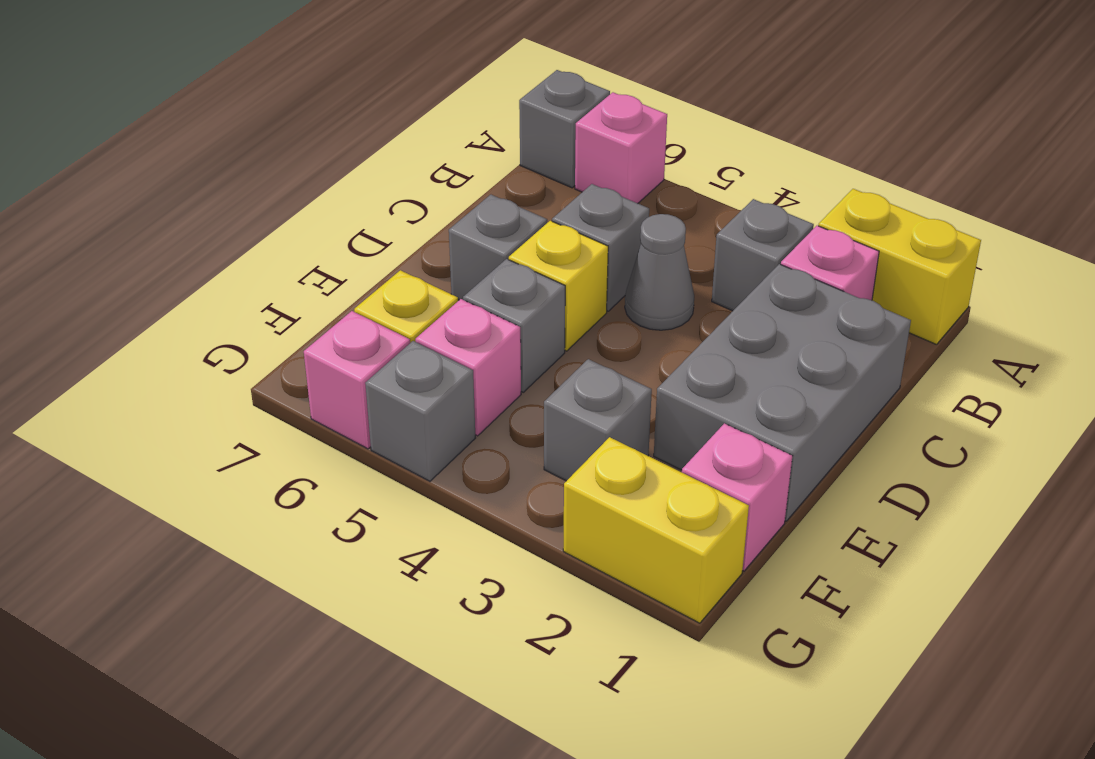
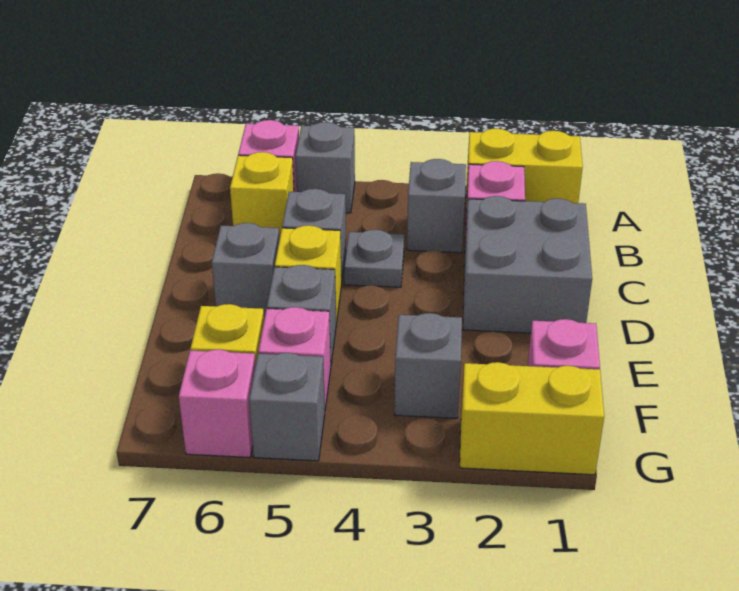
grey brick A7 level 1 -> grey brick A5 level 1
none -> yellow brick B6 level 1
grey brick C1:E2 level 1 -> grey brick C1:D2 level 1
grey cone C4 level 1 -> grey plate C4 level 1

